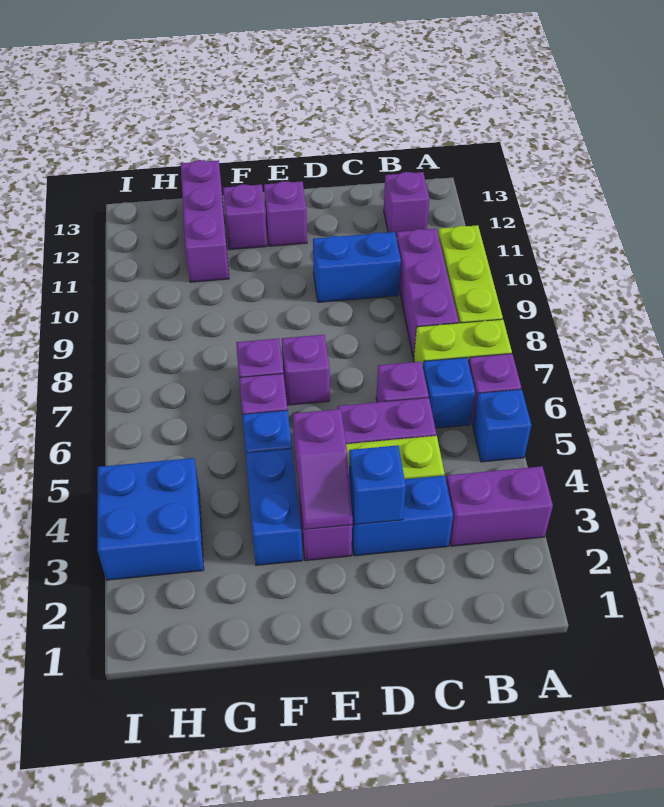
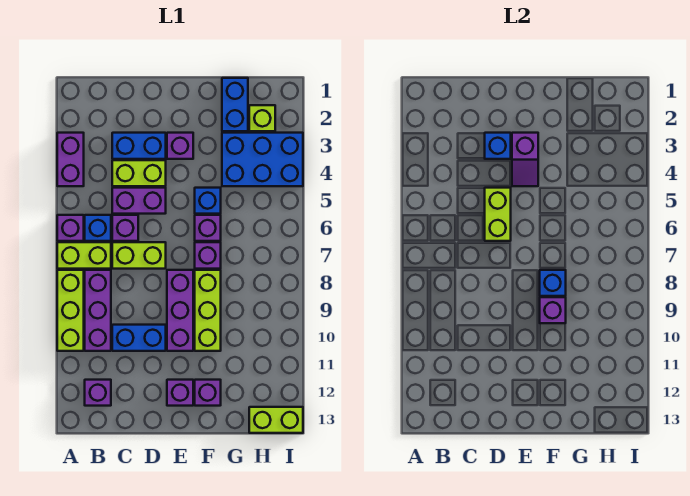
purple brick A3:B3 level 1 -> purple brick A3:A4 level 1
blue brick A5 level 1 -> blue brick F8 level 2
none -> lime brick C7:D7 level 1
none -> lime brick D5:D6 level 2
purple slope E3:E4 level 2 top 4 -> purple slope E3:E4 level 2 top 3
purple brick E7 level 1 -> purple brick F9 level 2
blue brick F3:F4 level 1 -> blue brick G1:G2 level 1
none -> lime brick F8:F10 level 1
purple brick G11:G13 level 1 -> purple brick E8:E10 level 1
none -> lime brick H2 level 1
blue brick H3:I4 level 1 -> blue brick G3:I4 level 1
none -> lime brick H13:I13 level 1

